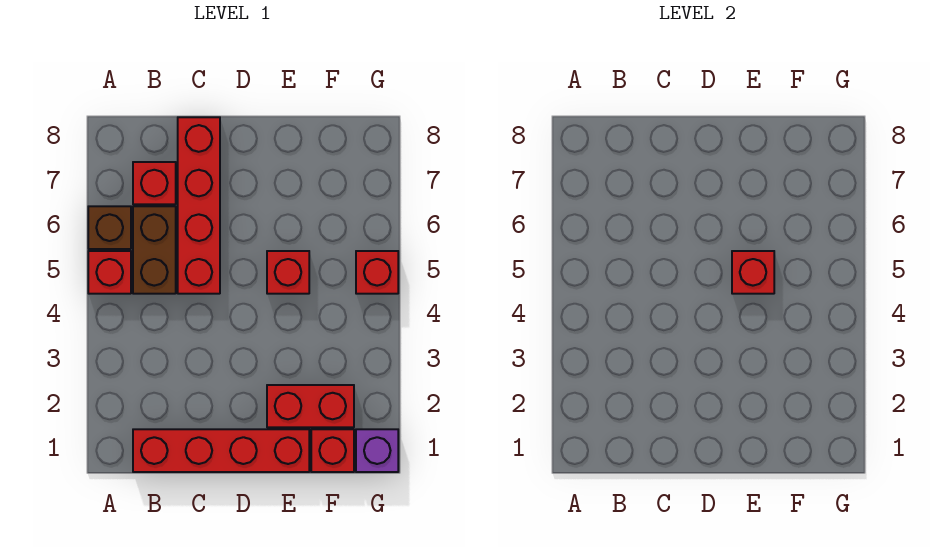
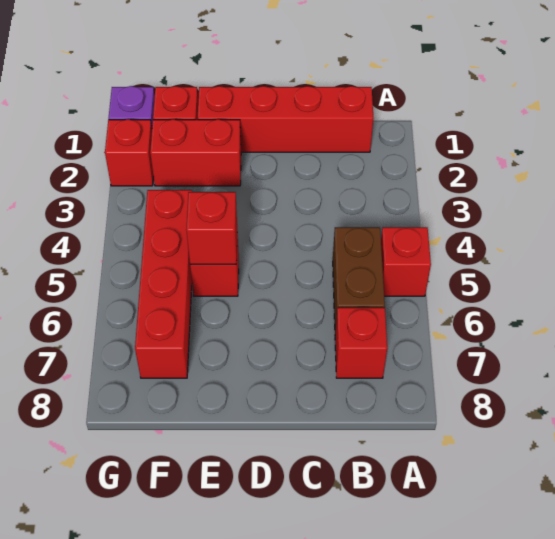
brown brick A6 level 1 -> none
red brick C5:C8 level 1 -> red brick F4:F7 level 1
red brick G5 level 1 -> red brick G2 level 1

